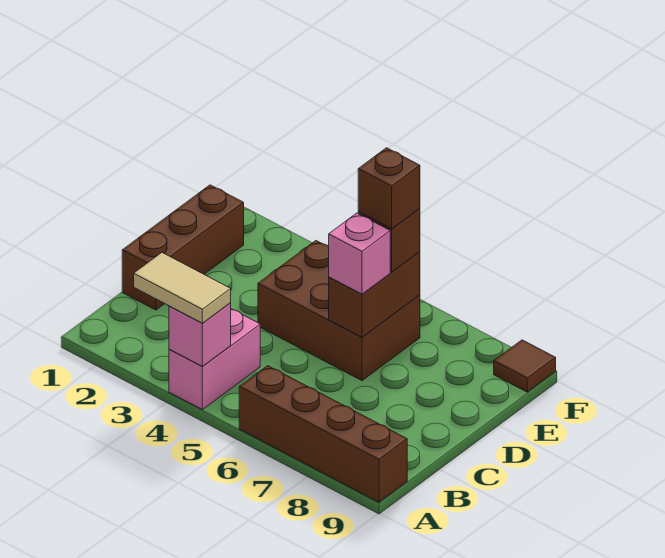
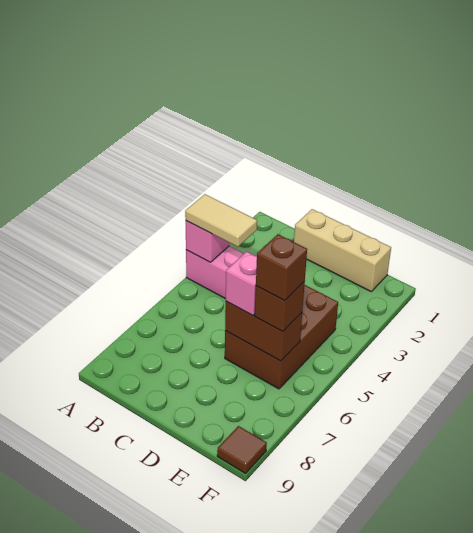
tan tile A3:A4 level 3 -> tan tile A4:B4 level 3
brown brick A6:A9 level 1 -> none
brown brick C1:E1 level 1 -> tan brick C1:E1 level 1

